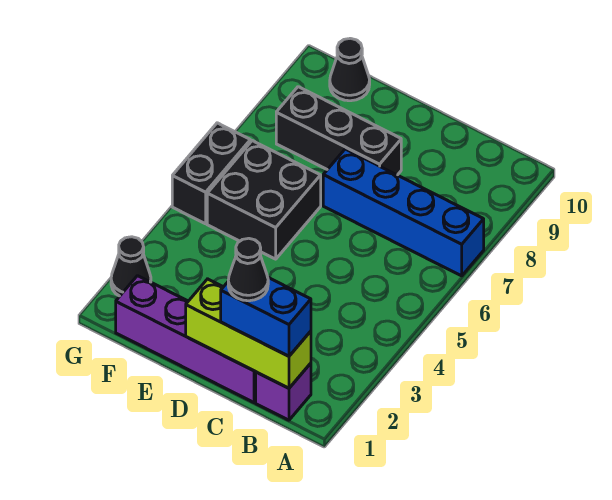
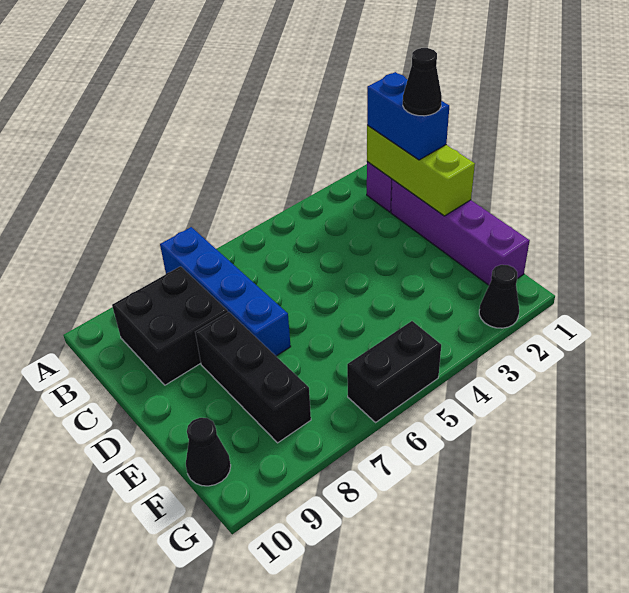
black brick E5:F6 level 1 -> black brick B8:C9 level 1

